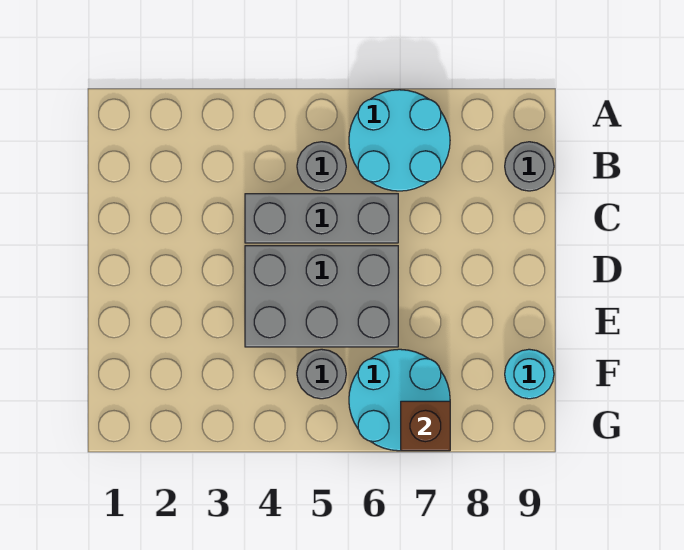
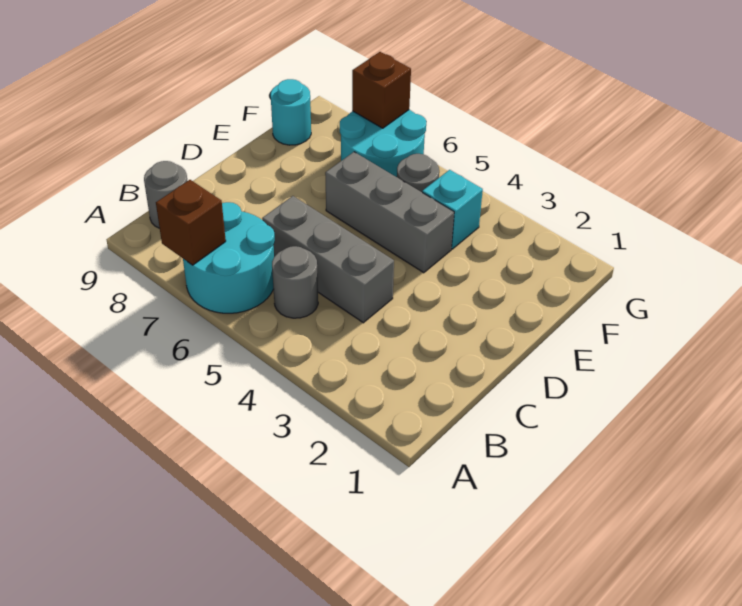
none -> brown brick A7 level 2
grey brick D4:E6 level 1 -> grey brick E4:E6 level 1
none -> cyan brick F4 level 1

